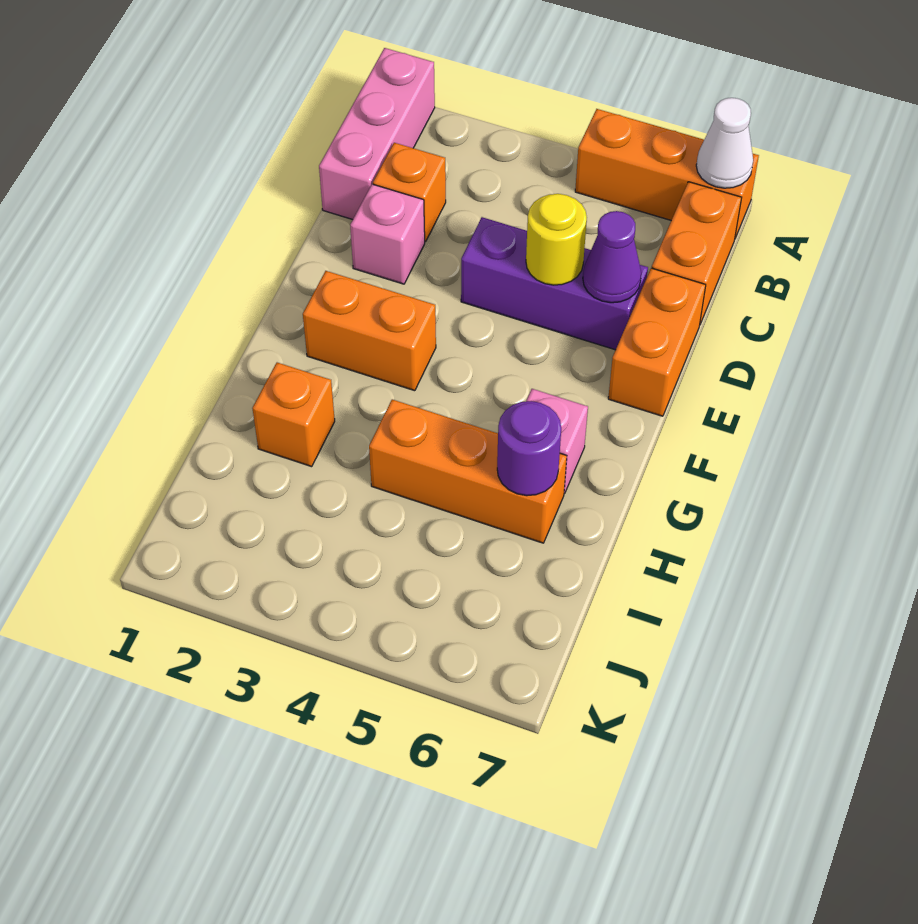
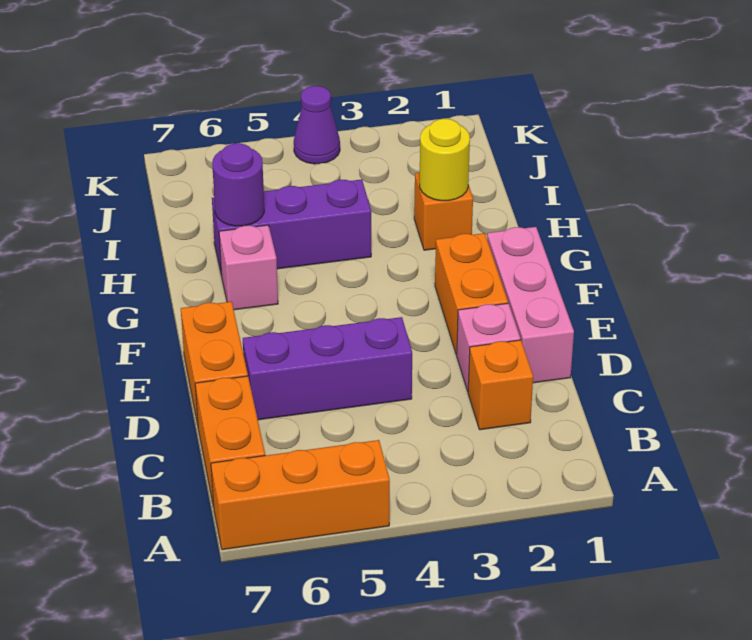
pink brick A1:C1 level 1 -> pink brick D1:F1 level 1
white cone A7 level 2 -> none
yellow round brick D5 level 2 -> yellow round brick H2 level 2
purple cone D6 level 2 -> purple cone K4 level 1
orange brick F2:F3 level 1 -> orange brick E2:F2 level 1
orange brick H4:H6 level 1 -> purple brick H4:H6 level 1

